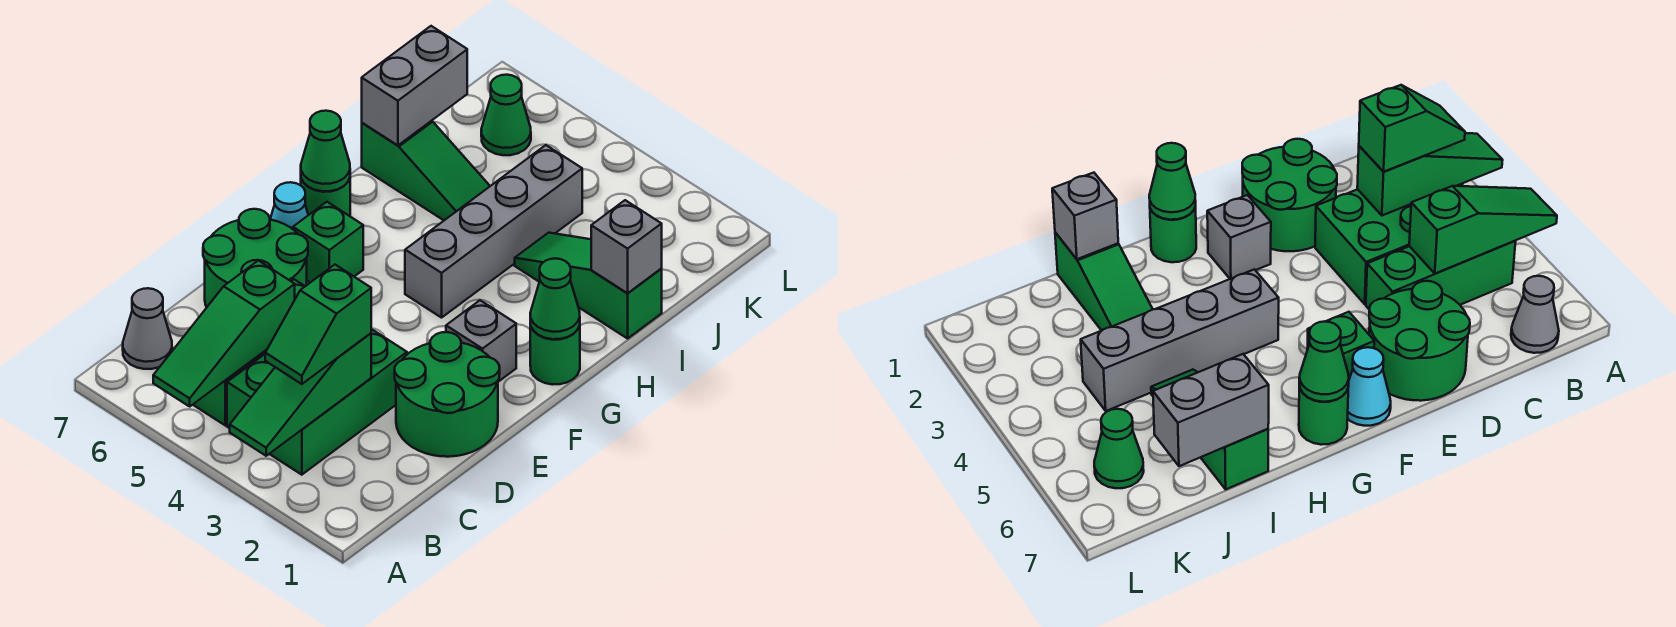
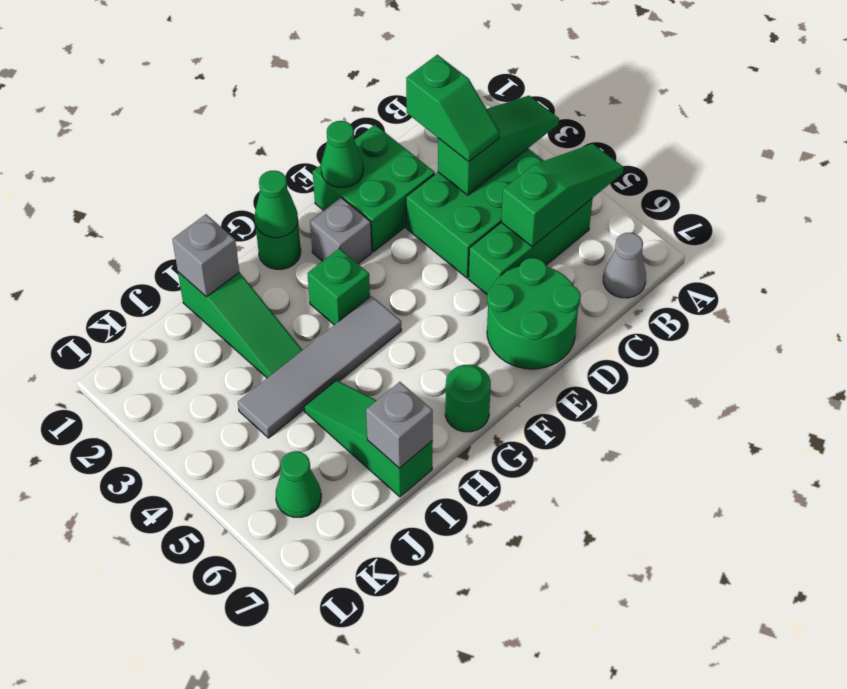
green slope B3:C3 level 3 top C -> green slope C2:C3 level 3 top 2
green round brick D1:E2 level 1 -> green brick D1:E2 level 1
green brick F6 level 1 -> green brick G3 level 1
cyan cone F7 level 1 -> none
grey brick G4:J4 level 1 -> grey tile G4:J4 level 1
green cone G7 level 2 -> green cone E1 level 2
grey brick I7:J7 level 2 -> grey brick I7 level 2

